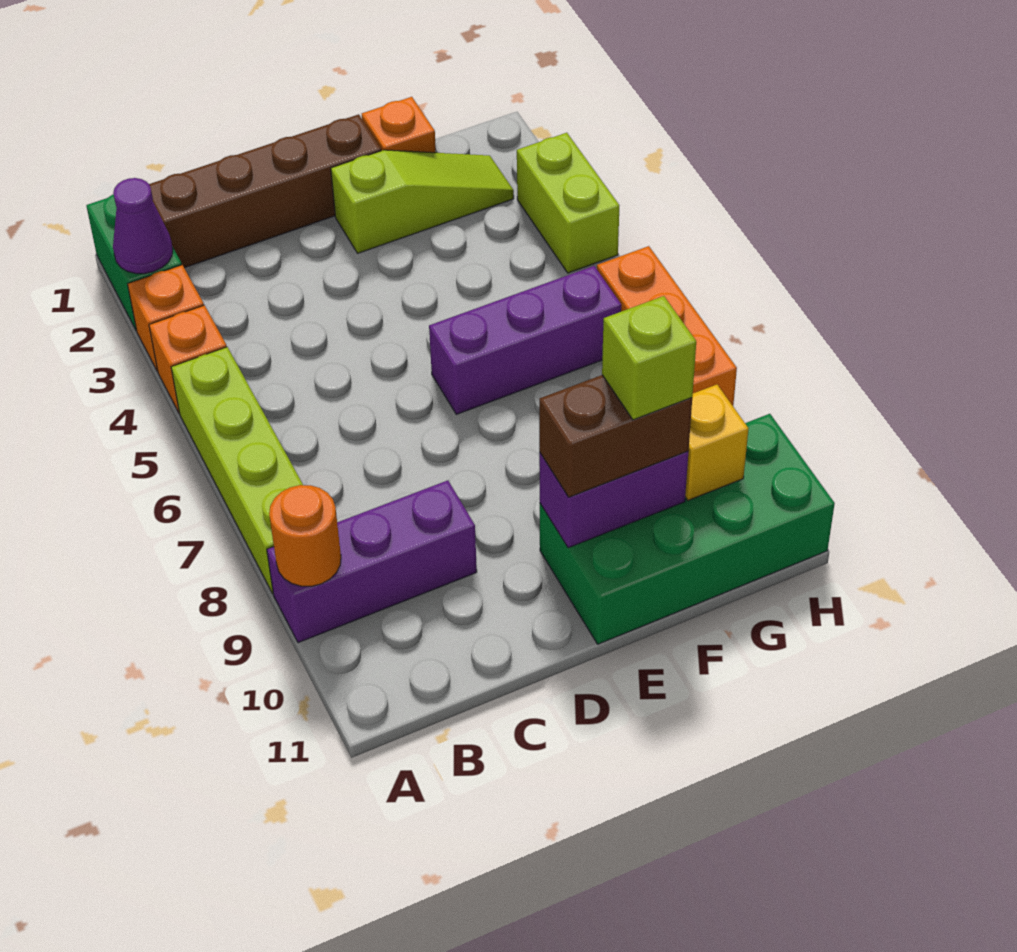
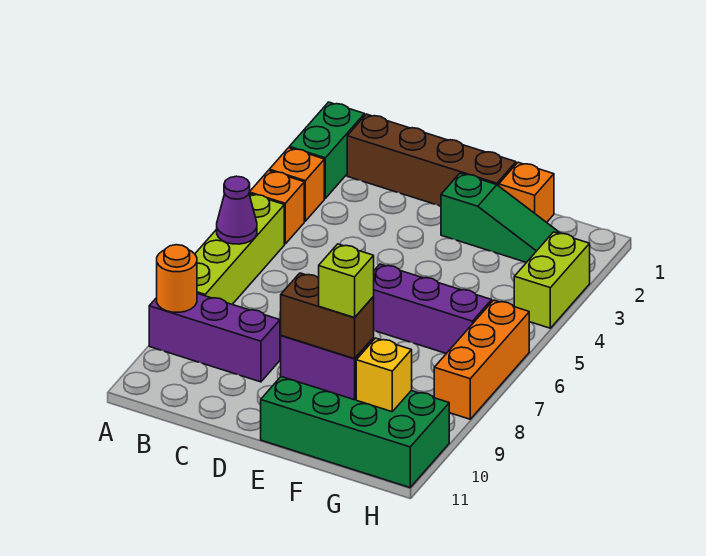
purple cone A2 level 2 -> purple cone A6 level 2
lime slope E2:G2 level 1 top E -> green slope E2:G2 level 1 top E

